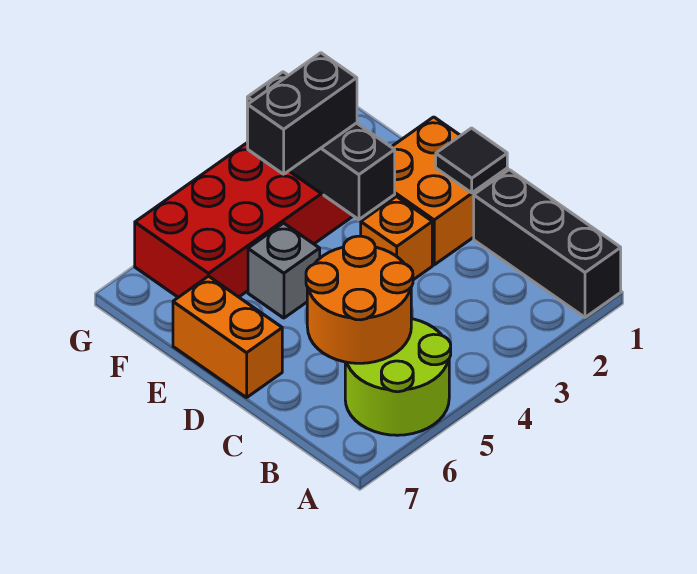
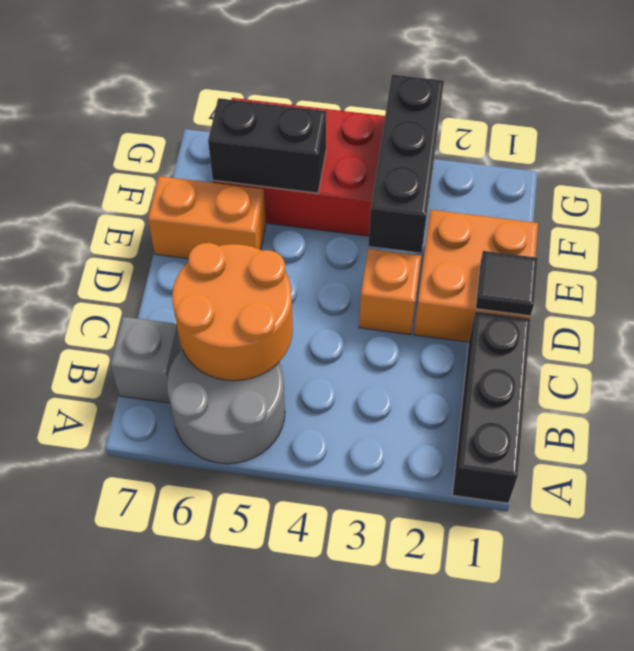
lime round brick A5:B6 level 1 -> grey round brick A5:B6 level 1
orange brick D7:E7 level 1 -> orange brick E6:E7 level 1
grey brick E5 level 1 -> grey brick B7 level 1
black brick F3:F4 level 3 -> black brick F5:F6 level 2

